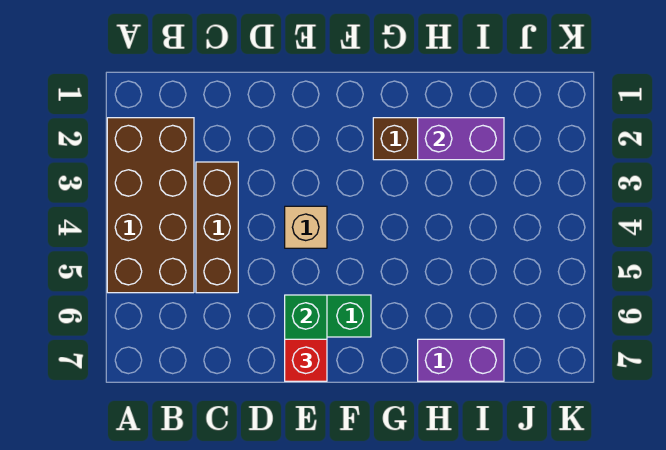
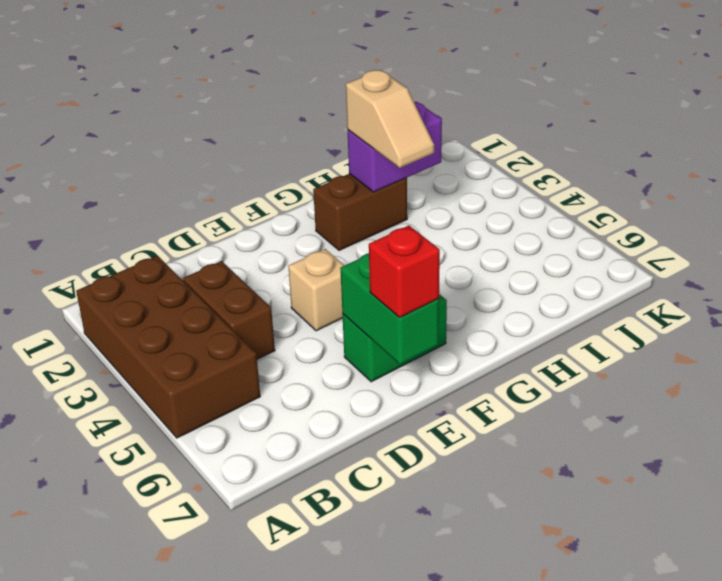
brown brick C3:C5 level 1 -> brown brick C3:C4 level 1
none -> tan slope H2:H3 level 3 top 2
purple brick H7:I7 level 1 -> none

